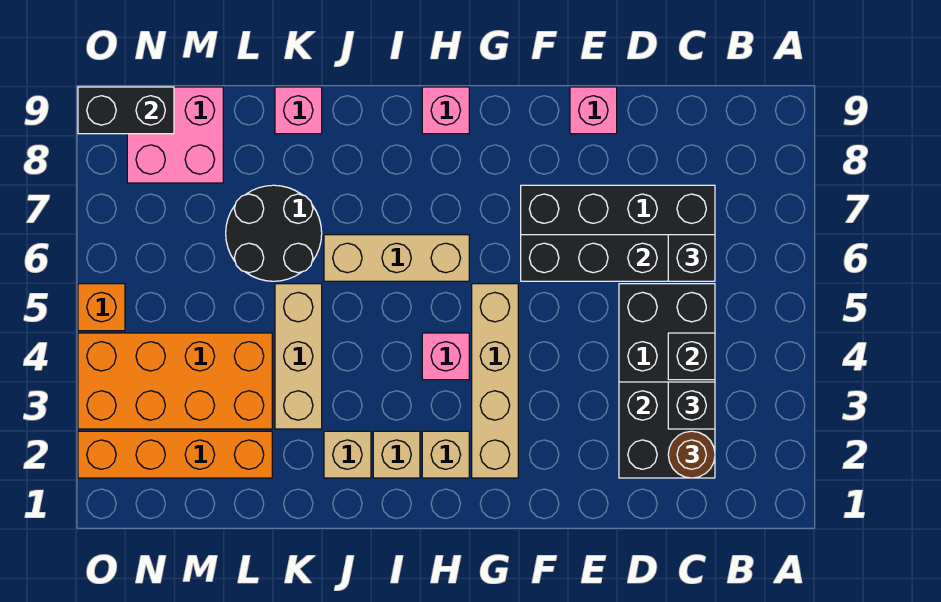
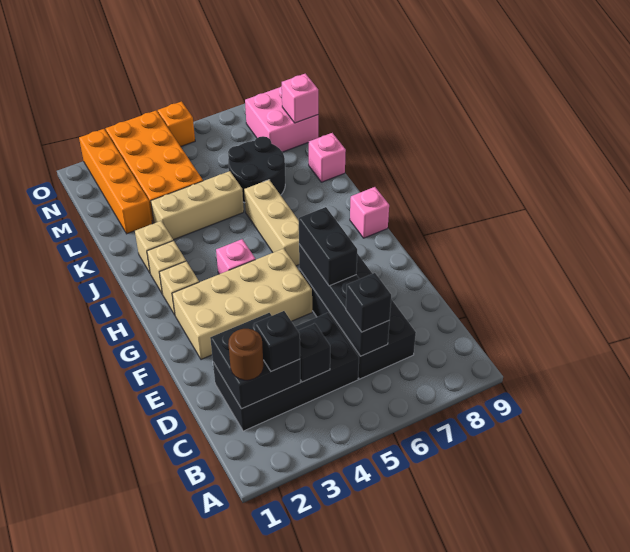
pink brick E9 level 1 -> pink brick M9 level 2
tan brick G2:G5 level 1 -> tan brick F2:G5 level 1
black brick N9:O9 level 2 -> black brick E6:F6 level 3

